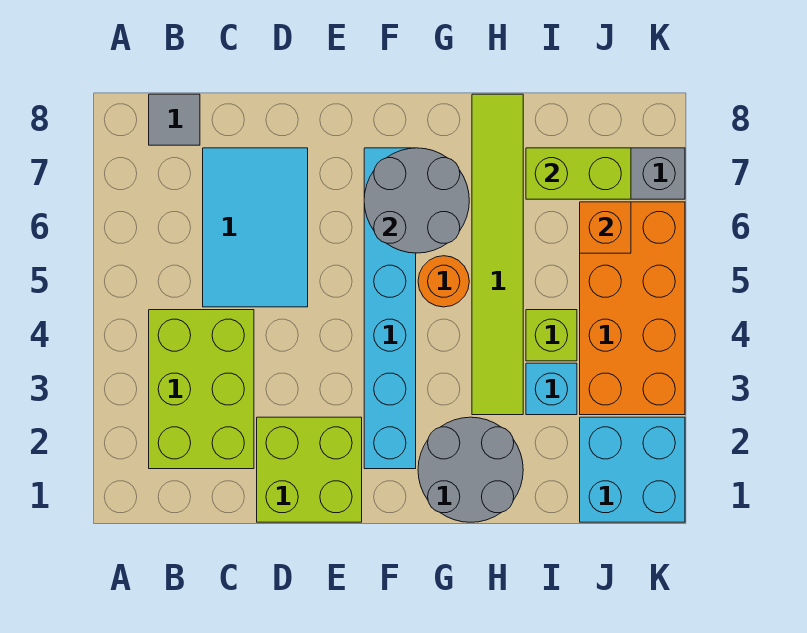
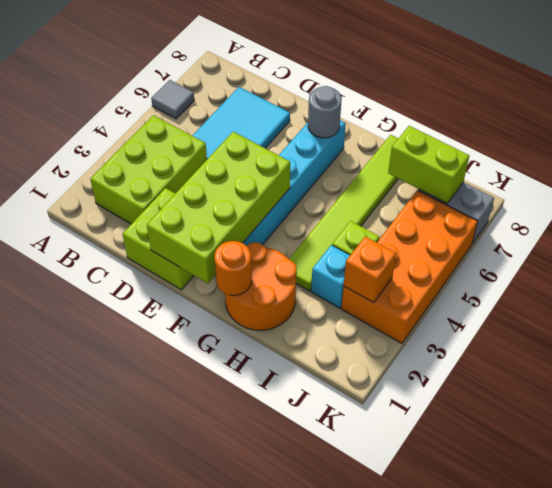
grey tile B8 level 1 -> grey tile A6 level 1
none -> lime brick E1:F4 level 2
grey round brick F6:G7 level 2 -> grey round brick F7 level 2
grey round brick G1:H2 level 1 -> orange round brick G1:H2 level 1
orange round brick G5 level 1 -> orange round brick G1 level 2
cyan brick J1:K2 level 1 -> none
orange brick J6 level 2 -> orange brick J3 level 2

